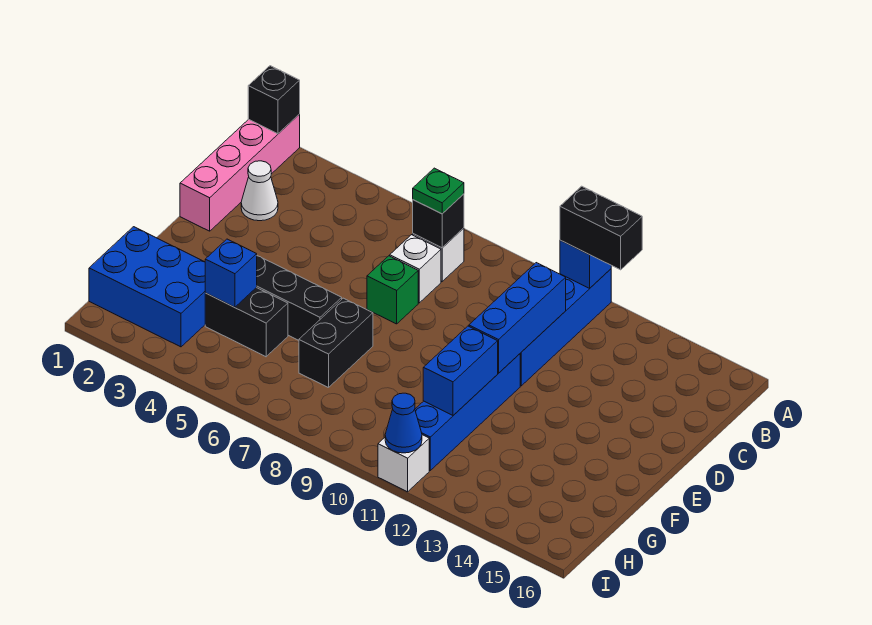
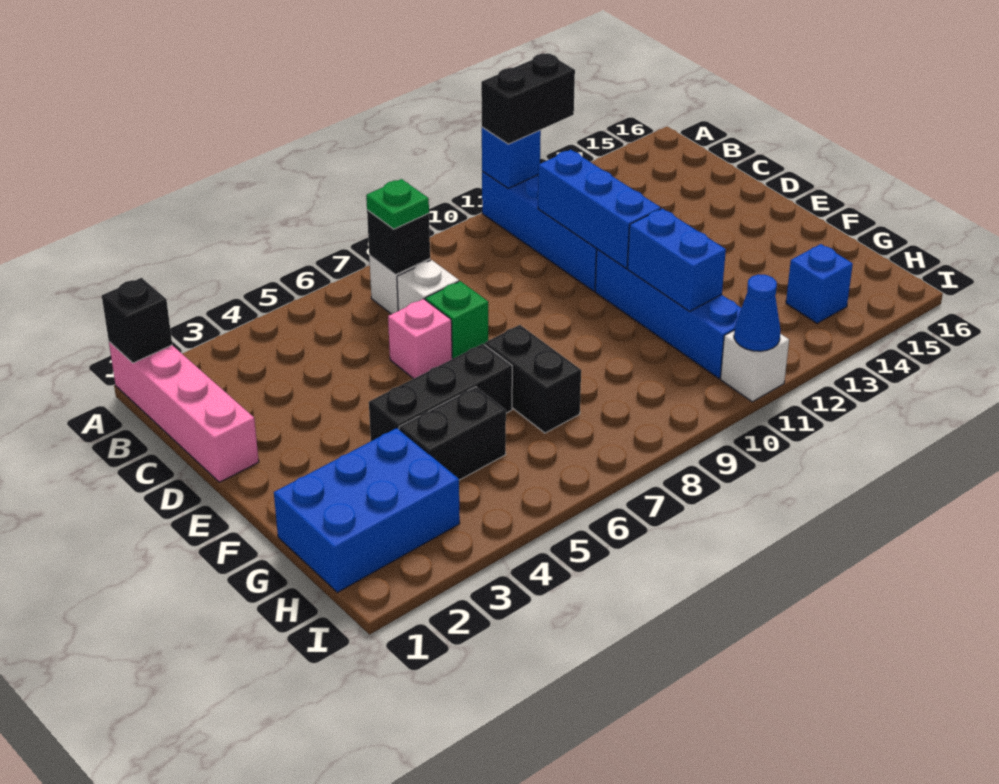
white cone C2 level 1 -> none
none -> pink brick D6 level 1
blue brick G4 level 2 -> blue brick H14 level 1

